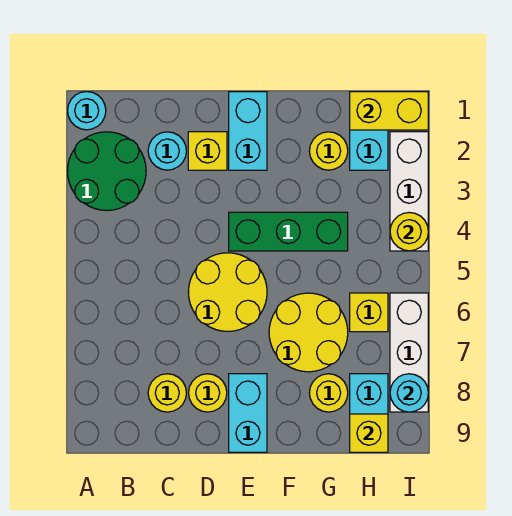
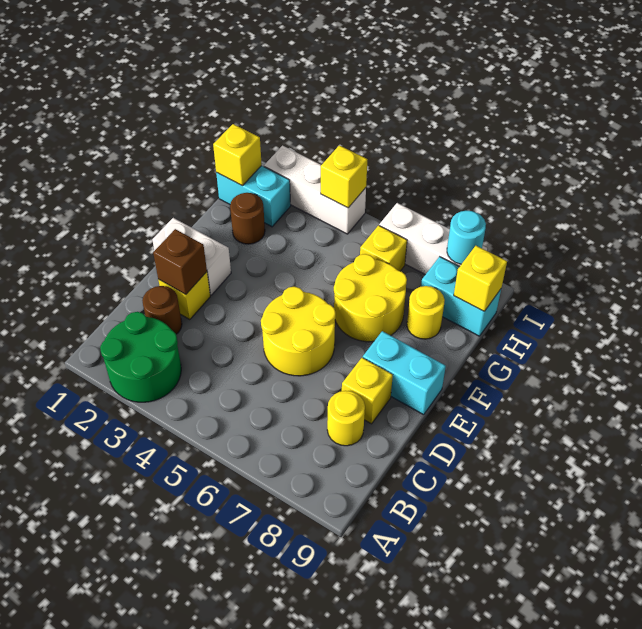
cyan round brick A1 level 1 -> none
cyan round brick C2 level 1 -> brown round brick C2 level 1
none -> brown brick D2 level 2
yellow round brick D8 level 1 -> yellow brick D8 level 1
cyan brick E1:E2 level 1 -> white brick E1:E2 level 1
green brick E4:G4 level 1 -> none
yellow round brick G2 level 1 -> brown round brick G2 level 1
yellow brick H1:I1 level 2 -> yellow brick H1 level 2
yellow round brick I4 level 2 -> yellow brick I4 level 2

